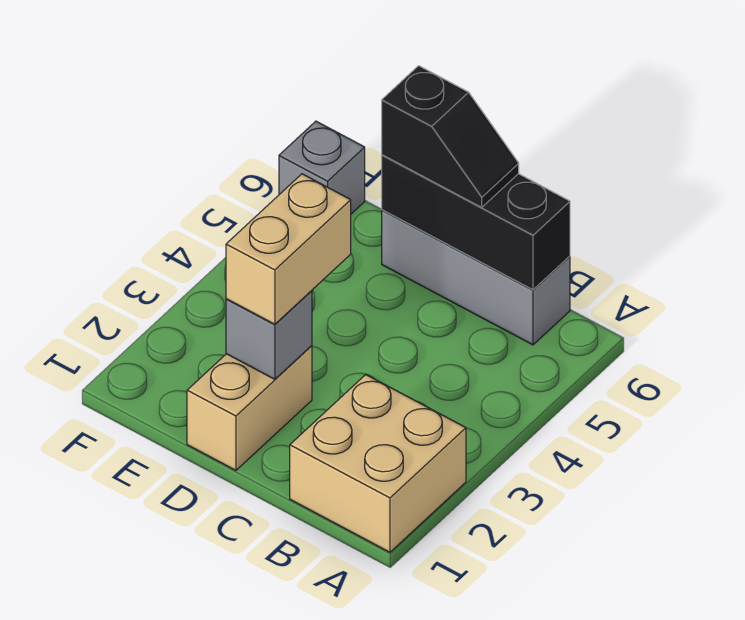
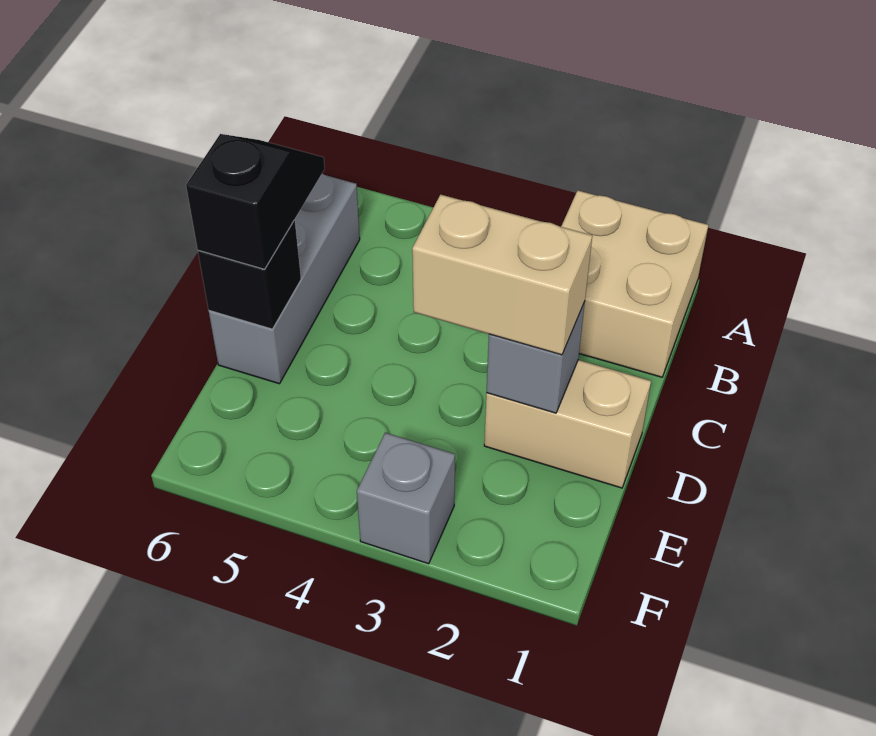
black brick B6:D6 level 2 -> black brick D6 level 2
grey brick F6 level 1 -> grey brick F3 level 1

